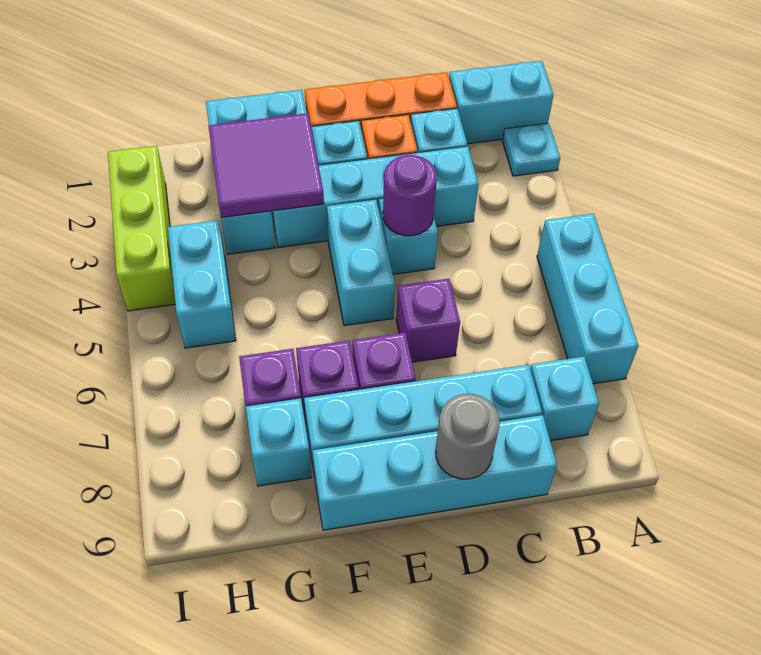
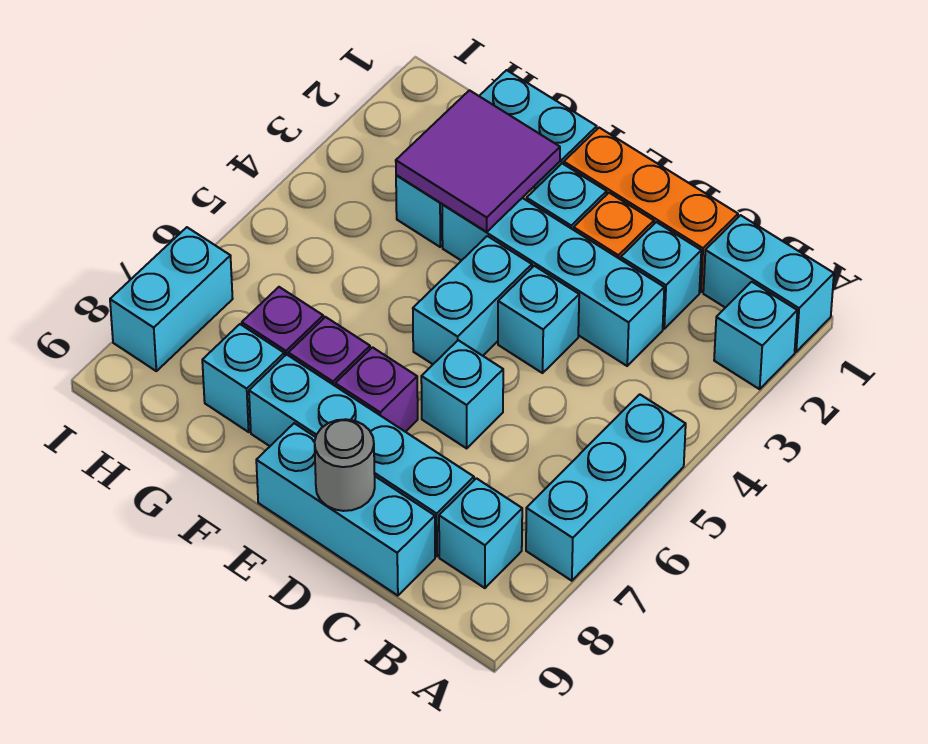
cyan plate A2 level 1 -> cyan brick A2 level 1
cyan brick C9:F9 level 1 -> cyan brick C9:E9 level 1
purple round brick D4 level 2 -> none
purple brick D6 level 1 -> cyan brick D6 level 1
cyan brick H4:H5 level 1 -> cyan brick I7:I8 level 1
lime brick I2:I4 level 1 -> none

